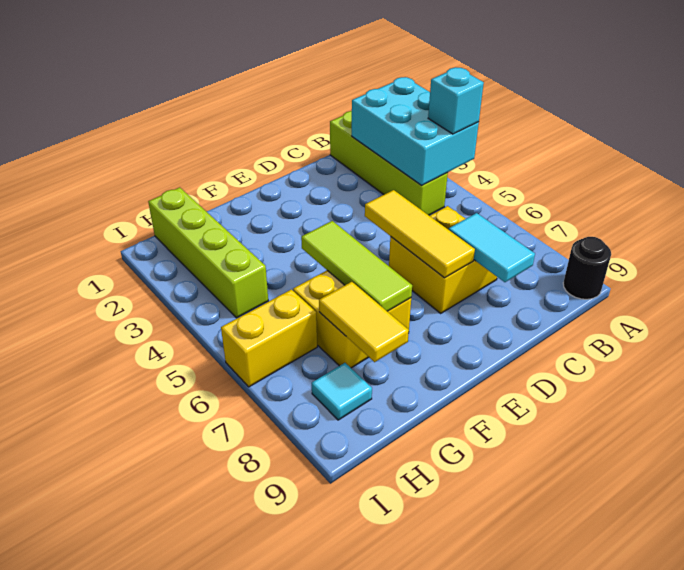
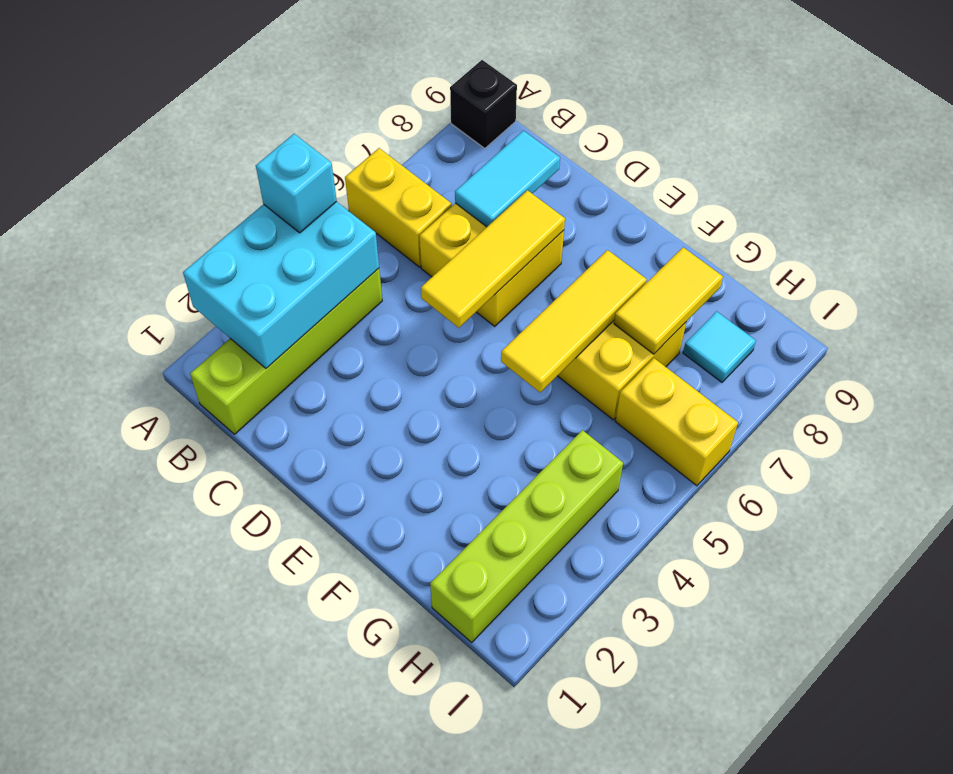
none -> yellow brick A6:B6 level 1
black round brick A9 level 1 -> black brick A9 level 1
lime tile F5:F7 level 2 -> yellow tile F5:F7 level 2

